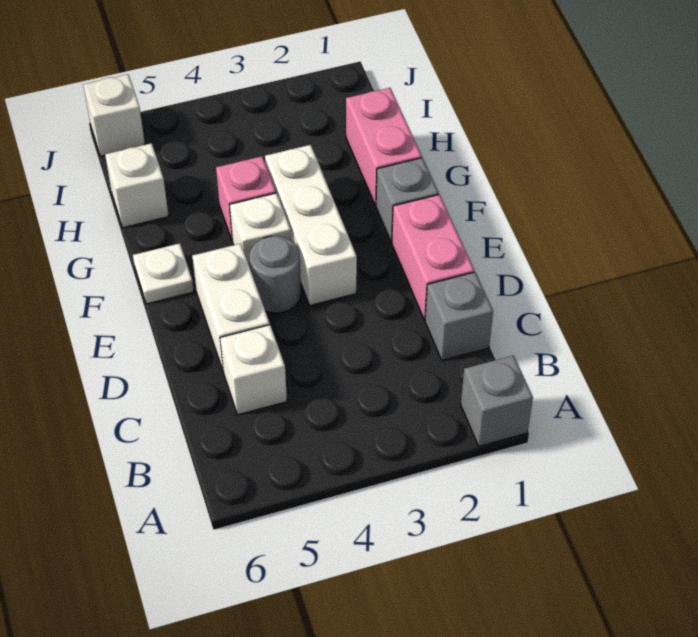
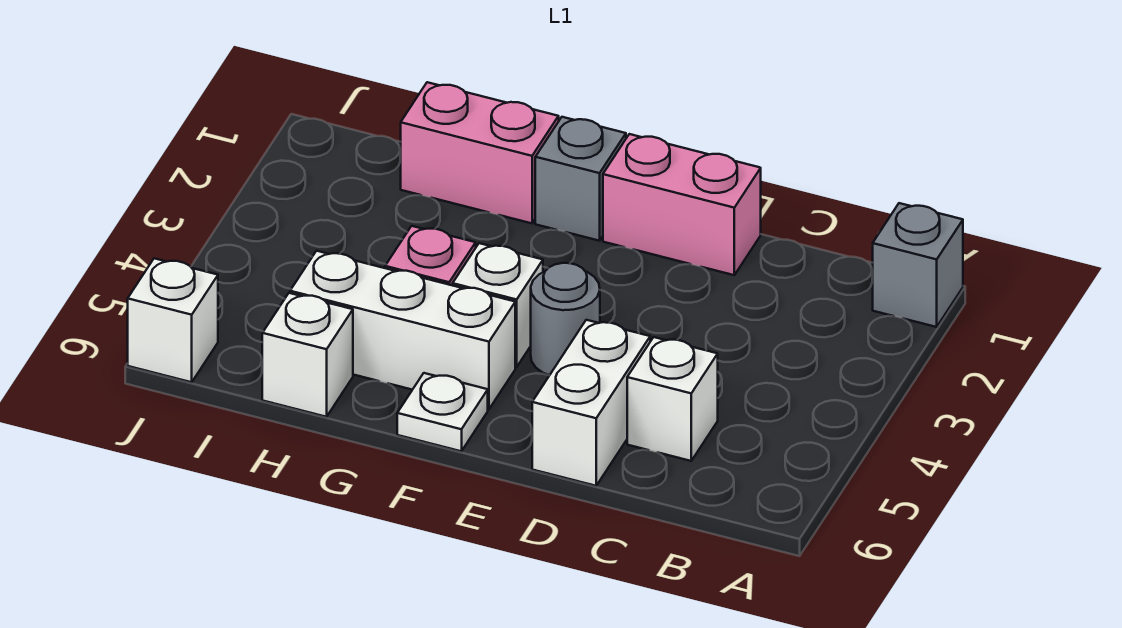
grey brick C1 level 1 -> none
white brick D5:E5 level 1 -> white brick D5:D6 level 1
white brick E3:G3 level 1 -> white brick F5:H5 level 1

